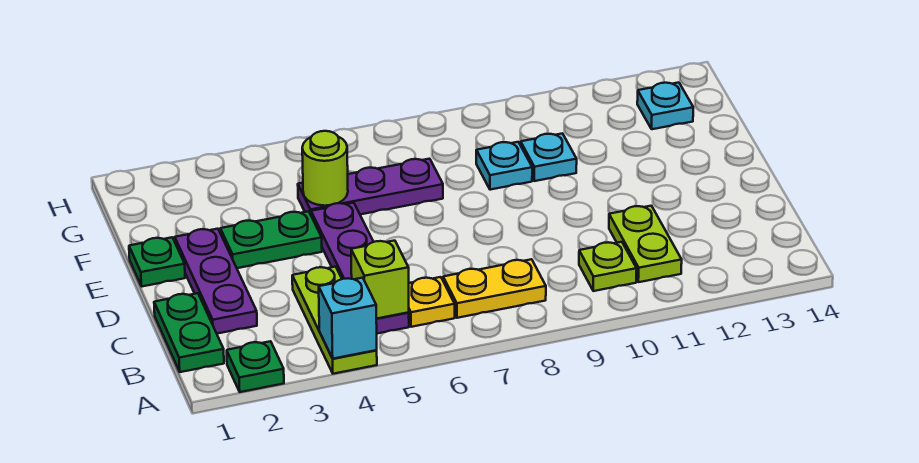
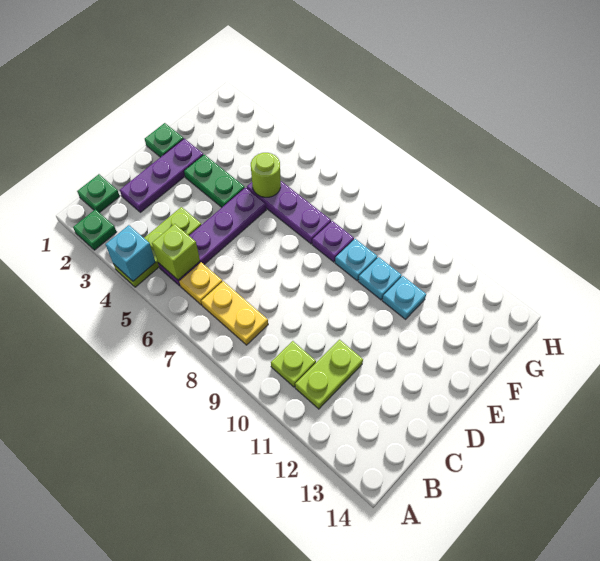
green plate B1:C1 level 1 -> green plate B1 level 1
none -> purple plate F8 level 1
cyan plate G13 level 1 -> cyan plate F11 level 1

